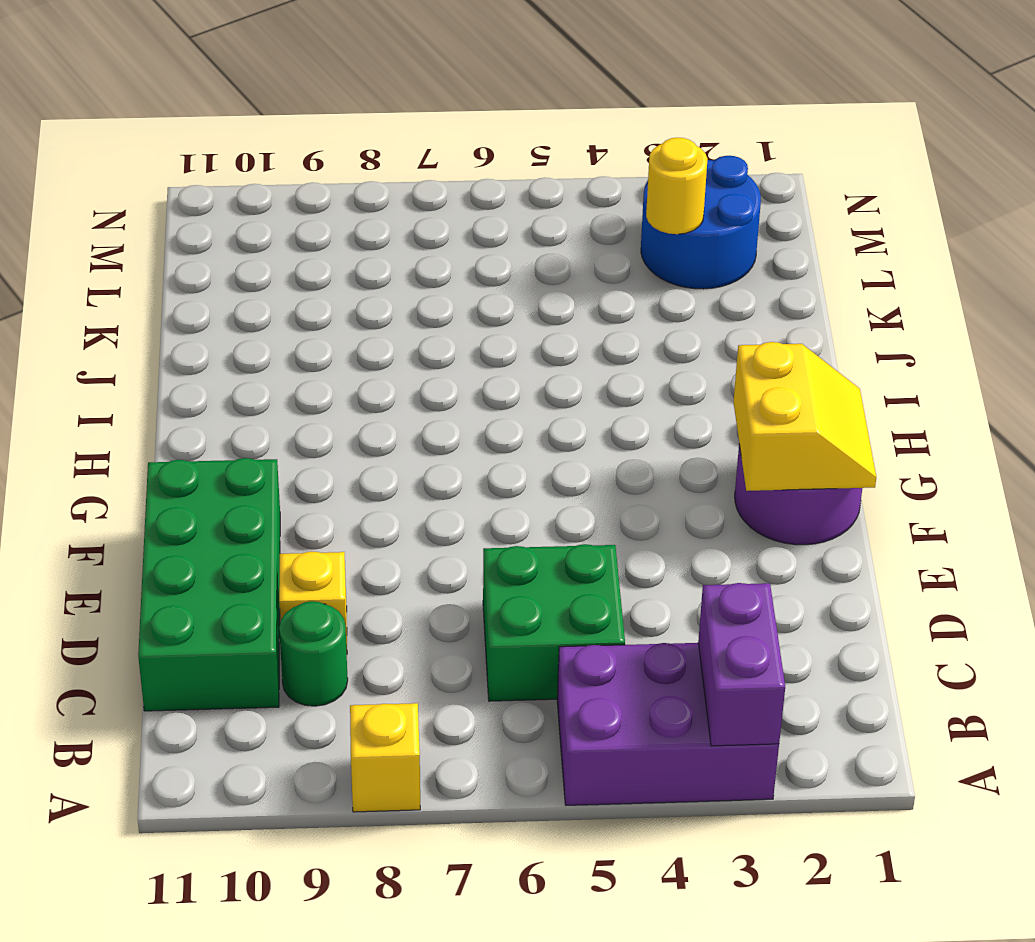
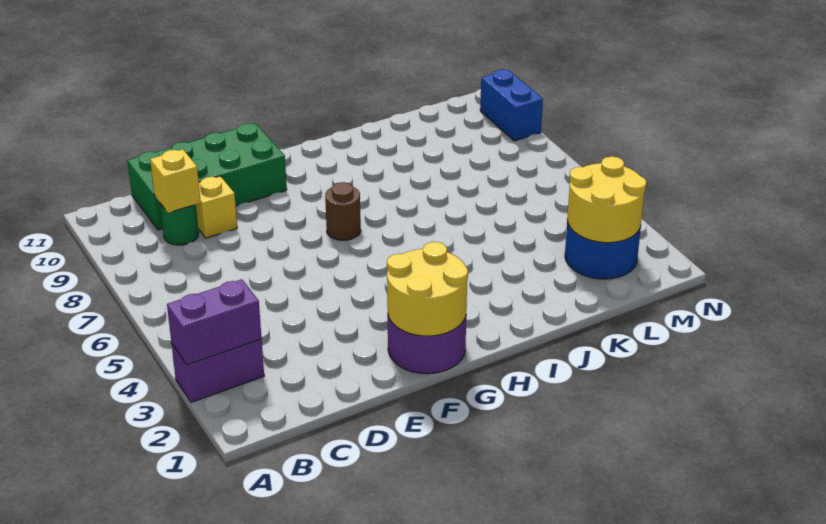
purple brick A3:B5 level 1 -> purple brick A3:B3 level 1
yellow brick A8 level 1 -> yellow brick C9 level 2
green brick C5:D6 level 1 -> none
yellow slope F1:G2 level 2 top 2 -> yellow round brick F1:G2 level 2
none -> brown round brick G7 level 1
yellow round brick L3 level 2 -> yellow round brick L2:M3 level 2
none -> blue brick N9:N10 level 1

